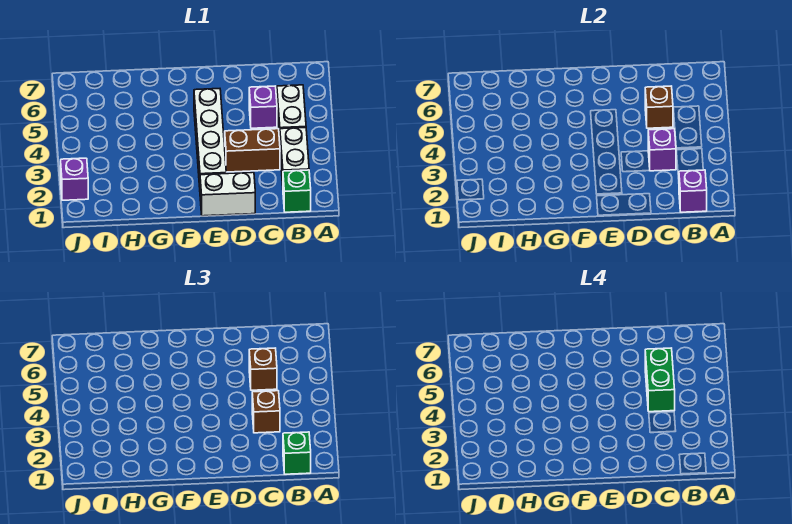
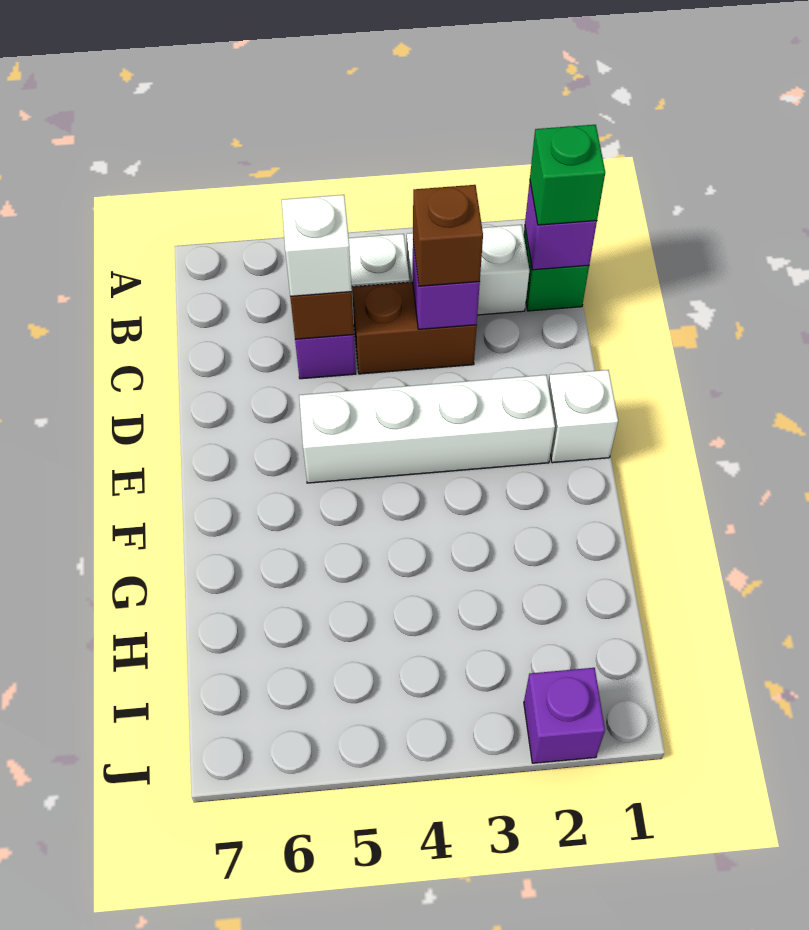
brown brick C3:D3 level 1 -> brown brick C3:C4 level 1
green brick C4:C5 level 4 -> none
brown brick C5 level 3 -> white brick C5 level 3
white brick D1:E1 level 1 -> white brick E1 level 1

